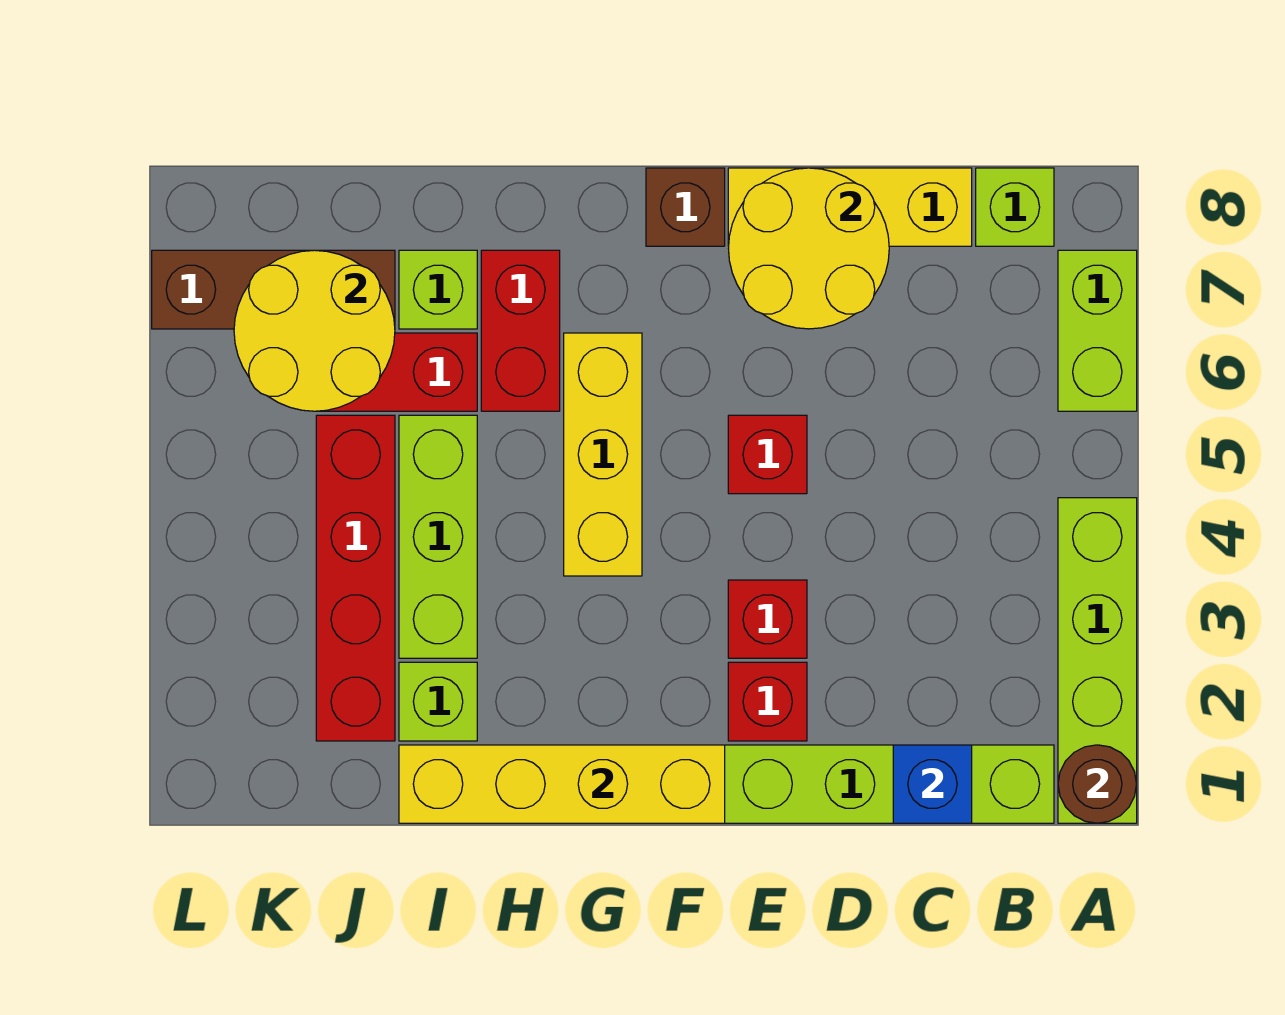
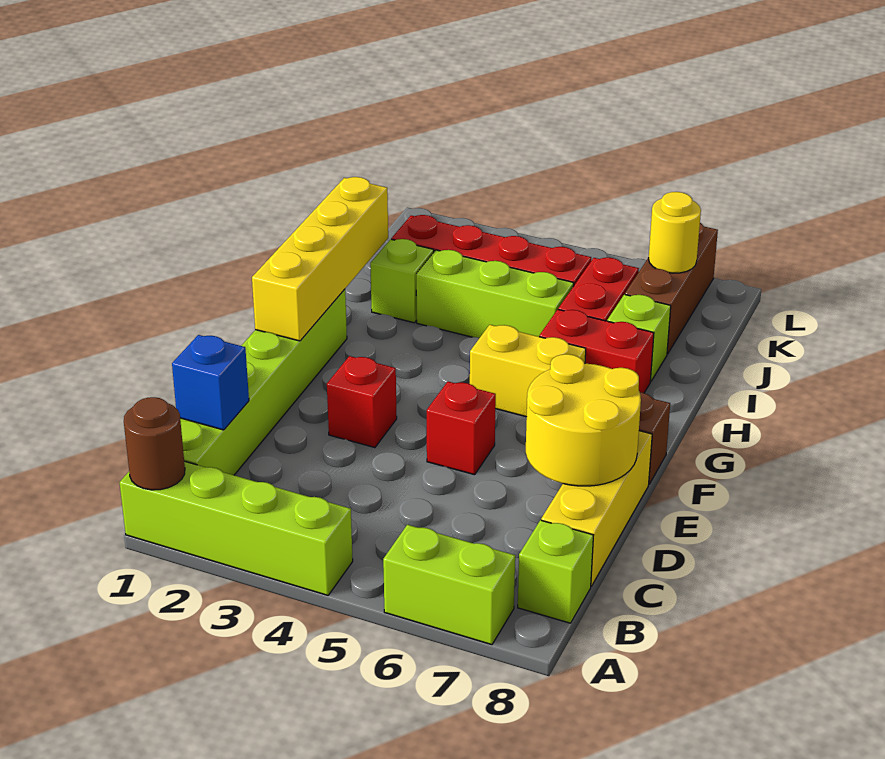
red brick E2 level 1 -> none
yellow brick G4:G6 level 1 -> yellow brick G5:G6 level 1
yellow round brick J6:K7 level 2 -> yellow round brick K7 level 2

